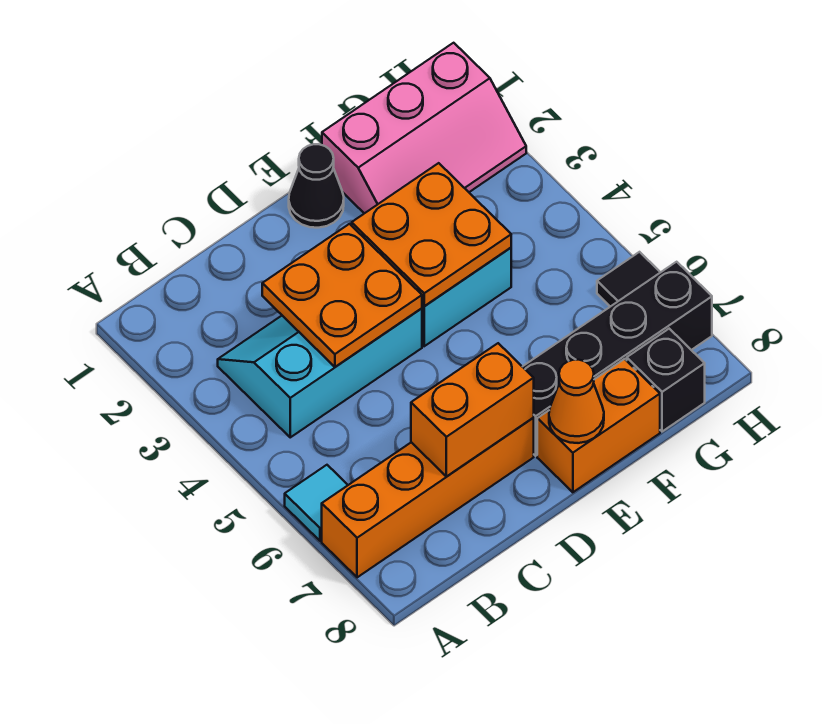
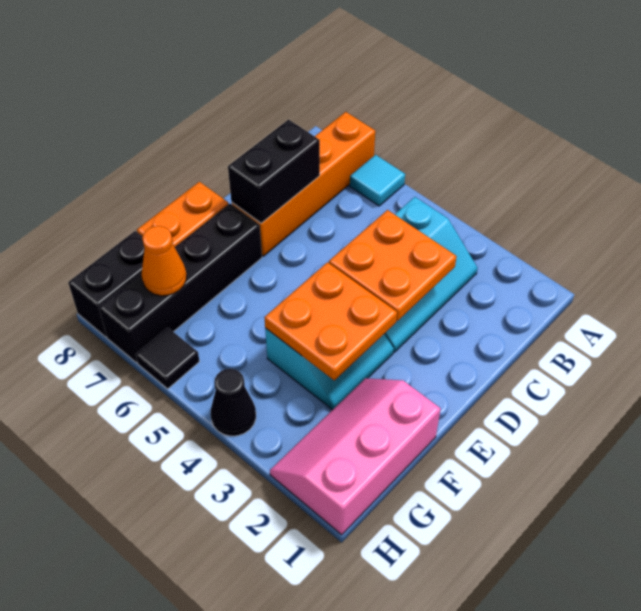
orange brick C7:D7 level 2 -> black brick C7:D7 level 2
black cone E1 level 1 -> black cone H4 level 1
orange cone E8 level 2 -> orange cone G7 level 2
black brick G8 level 1 -> black brick G8:H8 level 1

